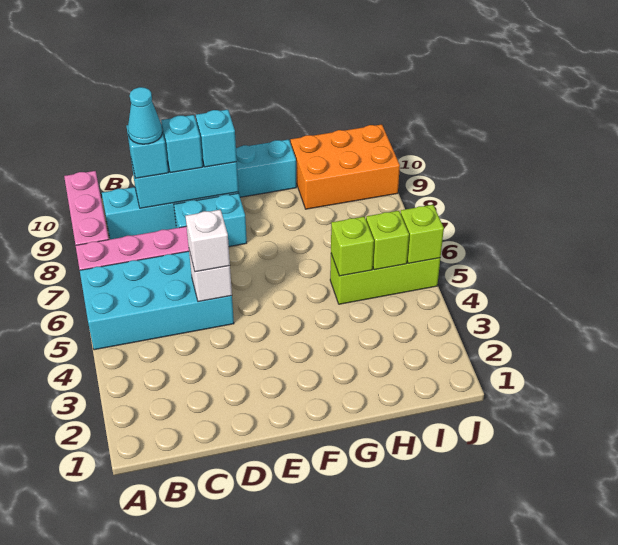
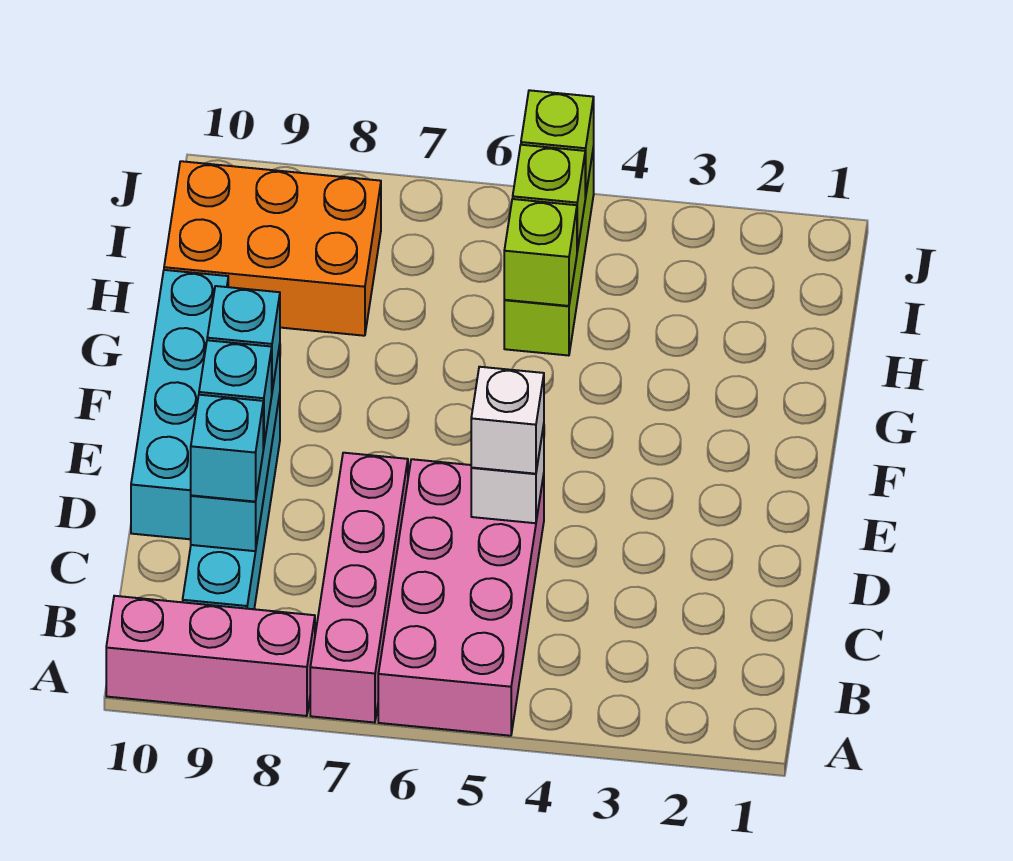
cyan brick A5:D6 level 1 -> pink brick A5:D6 level 1
cyan cone C9 level 4 -> none
cyan brick D8:E8 level 1 -> none
orange brick H9:J10 level 1 -> orange brick H8:I10 level 1

